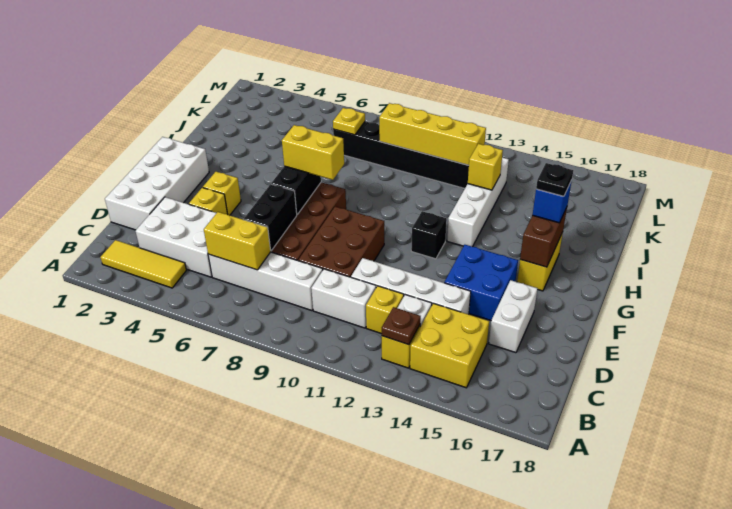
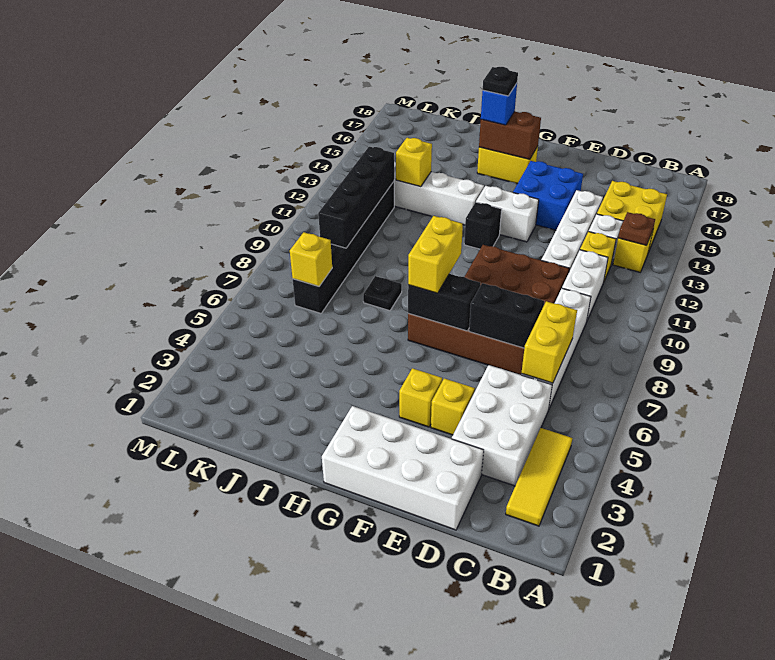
white brick D16:E16 level 1 -> white brick F13:G13 level 1
none -> black plate I8 level 1
yellow plate K7 level 2 -> yellow brick K7 level 2
yellow brick K9:K12 level 2 -> black brick K9:K12 level 2

